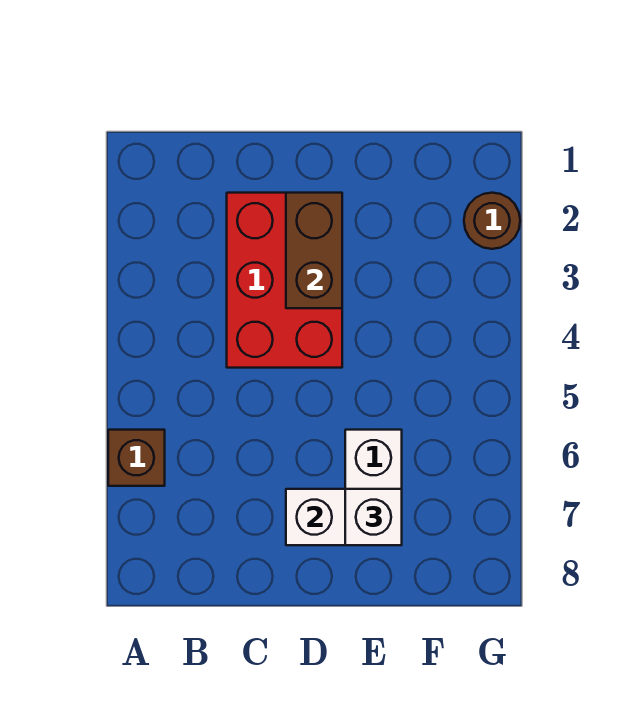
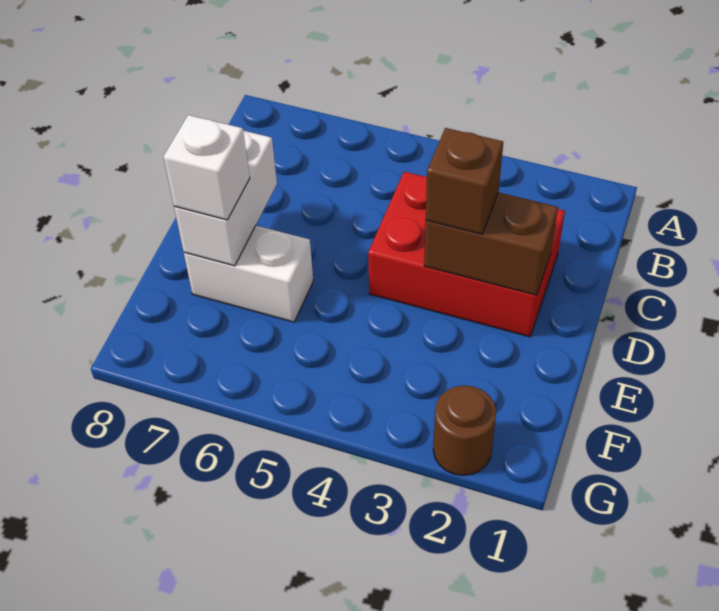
brown brick A6 level 1 -> brown brick D3 level 3

